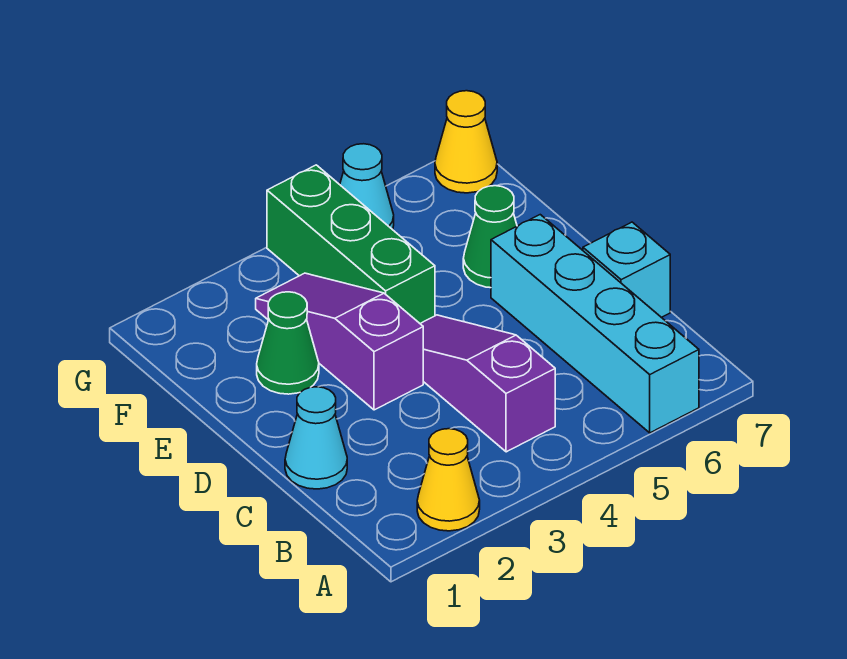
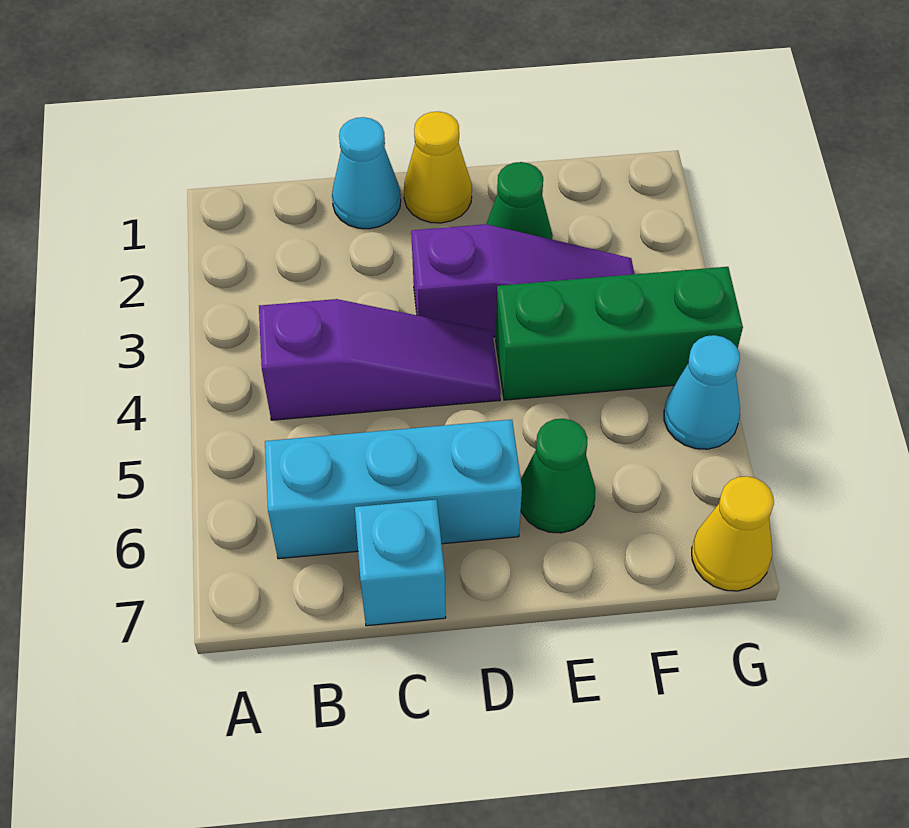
yellow cone A2 level 1 -> yellow cone D1 level 1
cyan brick A6:D6 level 1 -> cyan brick B6:D6 level 1

